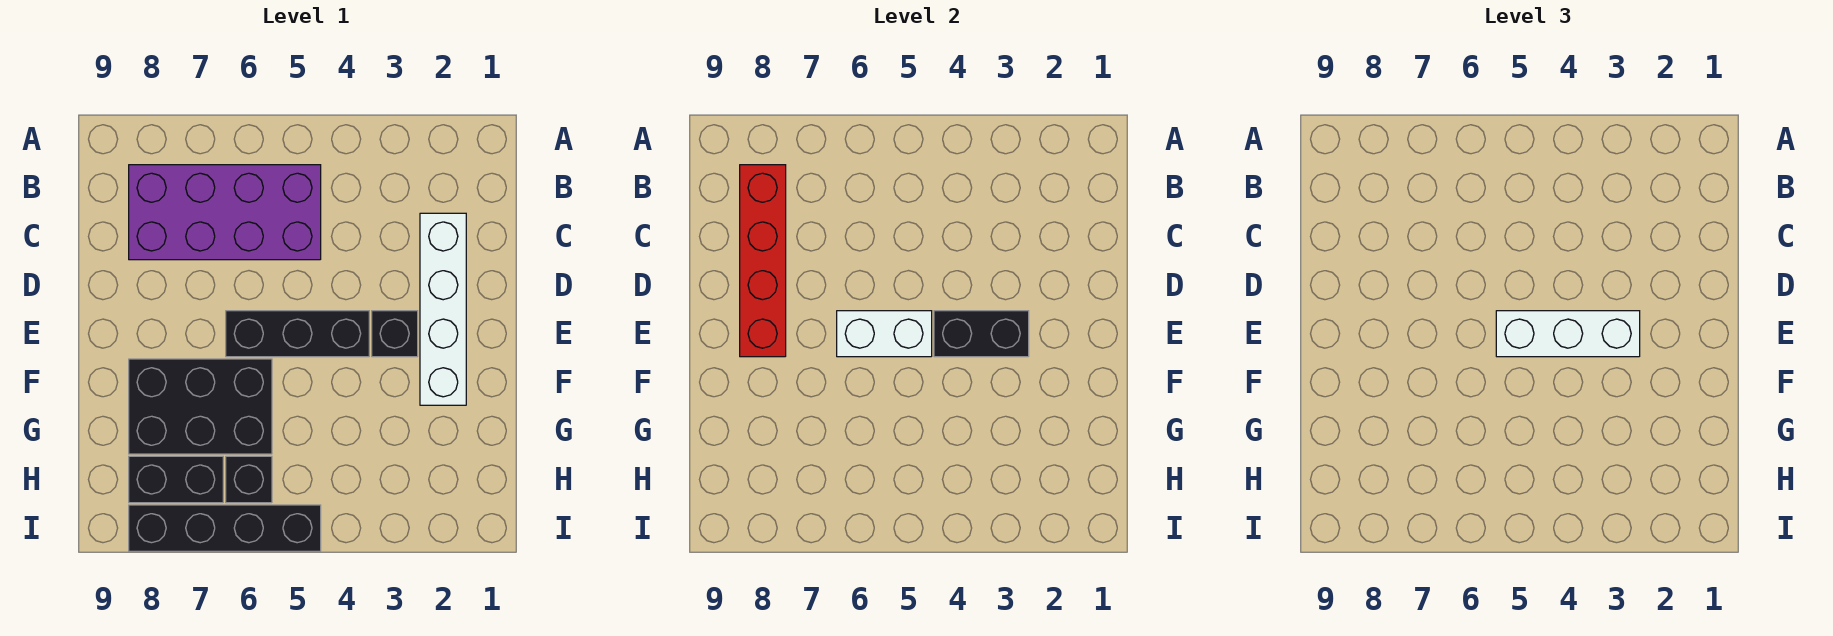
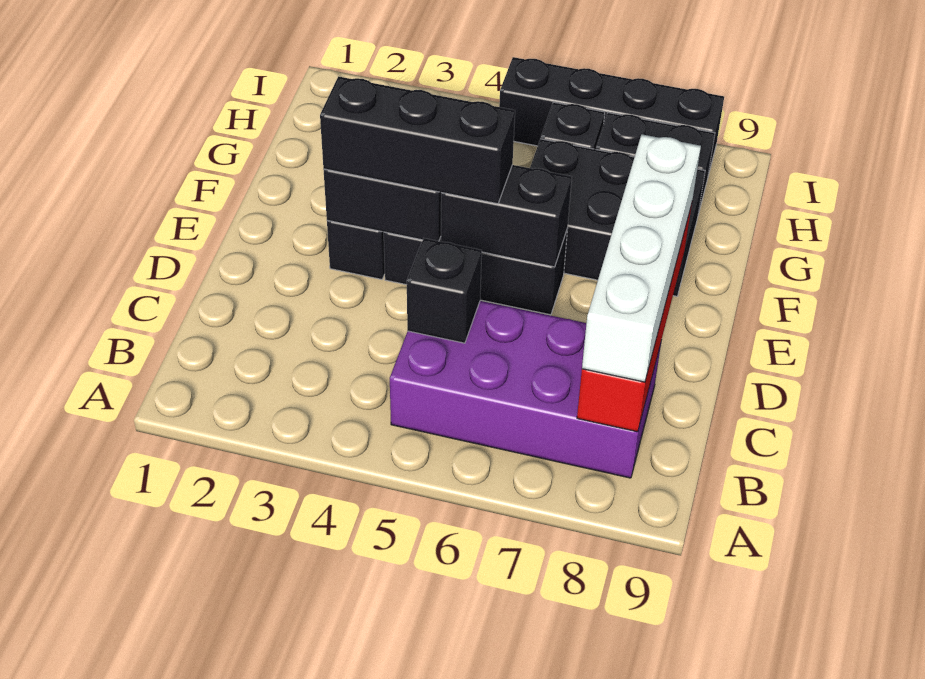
white brick C2:F2 level 1 -> white brick B8:E8 level 3
none -> black brick C5 level 2
white brick E3:E5 level 3 -> black brick E3:E5 level 3
white brick E5:E6 level 2 -> black brick E5:E6 level 2

